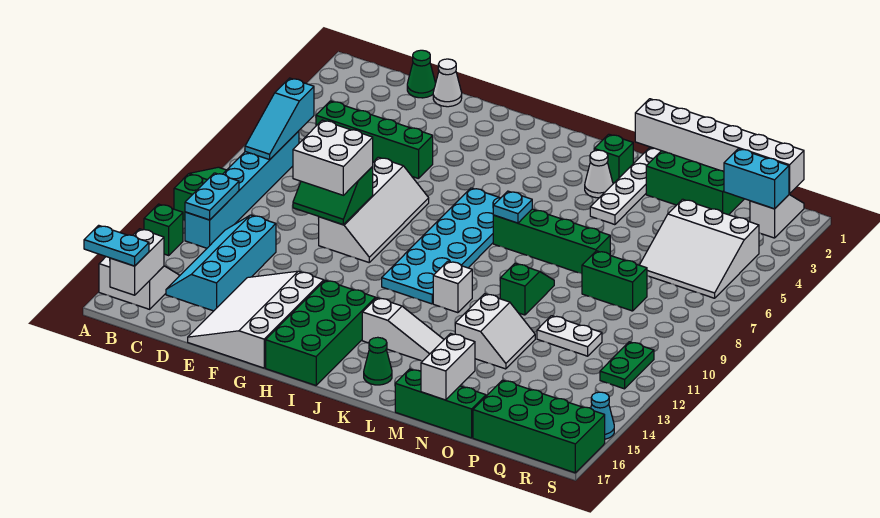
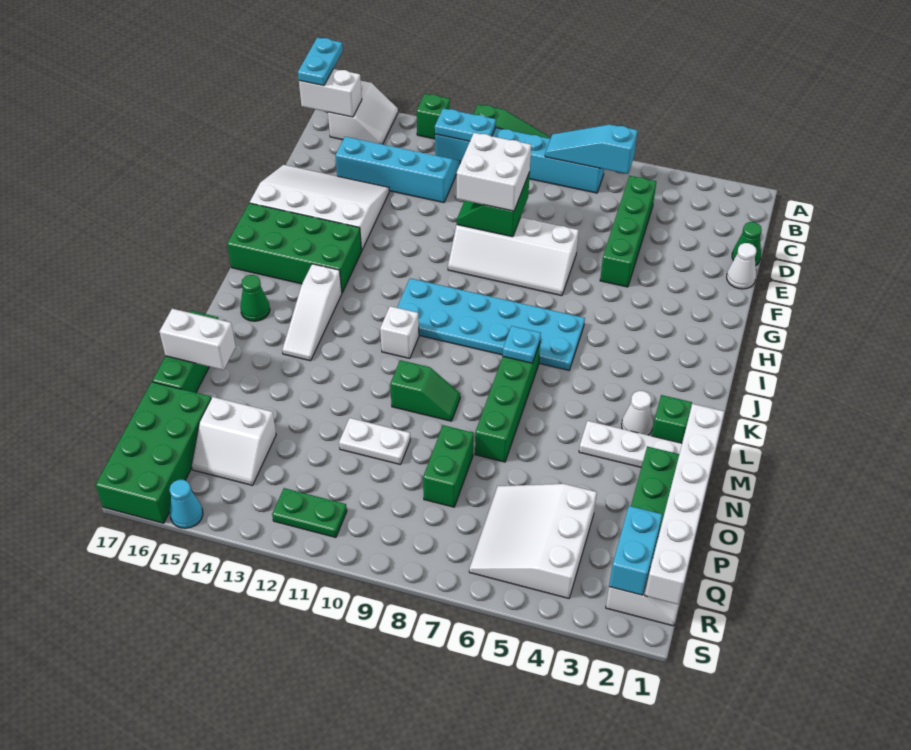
white slope M12:N13 level 1 top M -> white slope P14:Q15 level 1 top P
white plate O11:P11 level 1 -> white plate O10:O11 level 1

